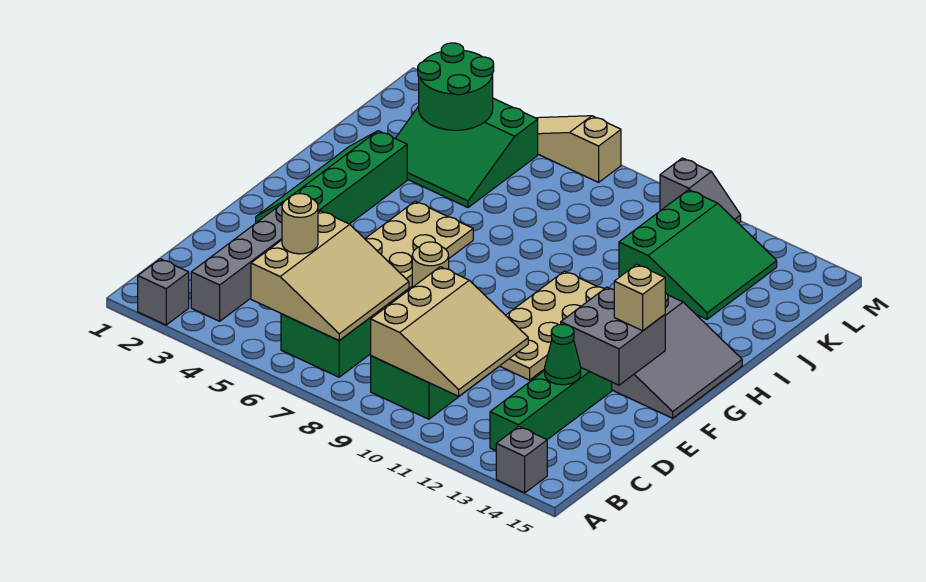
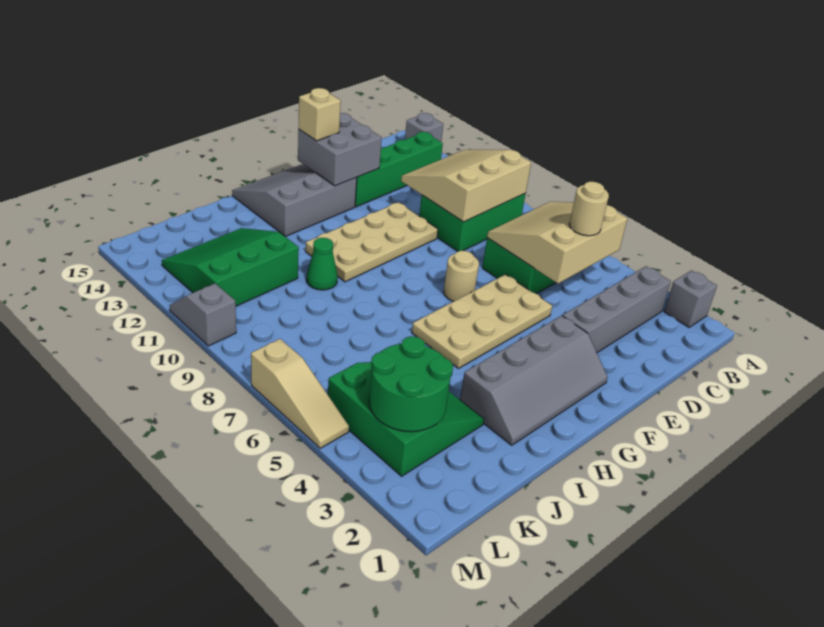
green cone D13 level 2 -> green cone I10 level 1
green slope F2:I3 level 1 top 3 -> grey slope F2:I3 level 1 top 3

